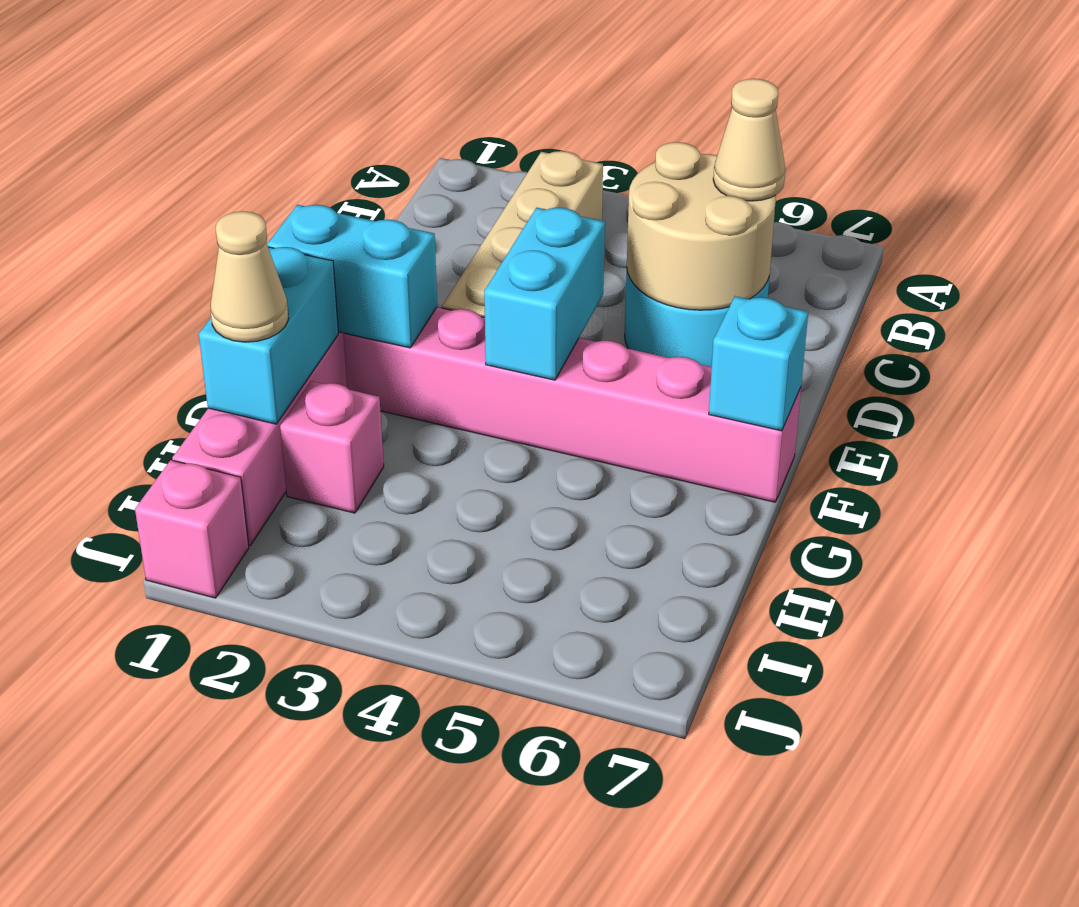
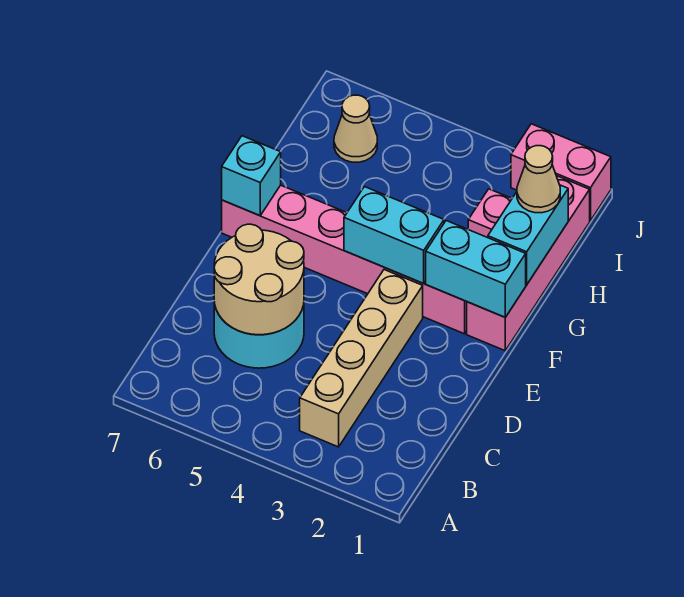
tan cone C6 level 3 -> tan cone I6 level 1
cyan brick E4:F4 level 2 -> cyan brick F3:F4 level 2
pink brick J1 level 1 -> pink brick J1:J2 level 1

